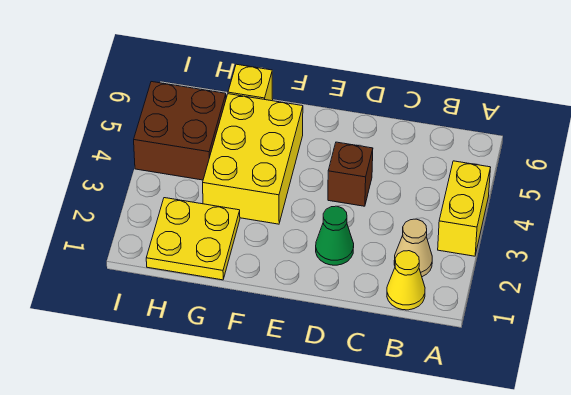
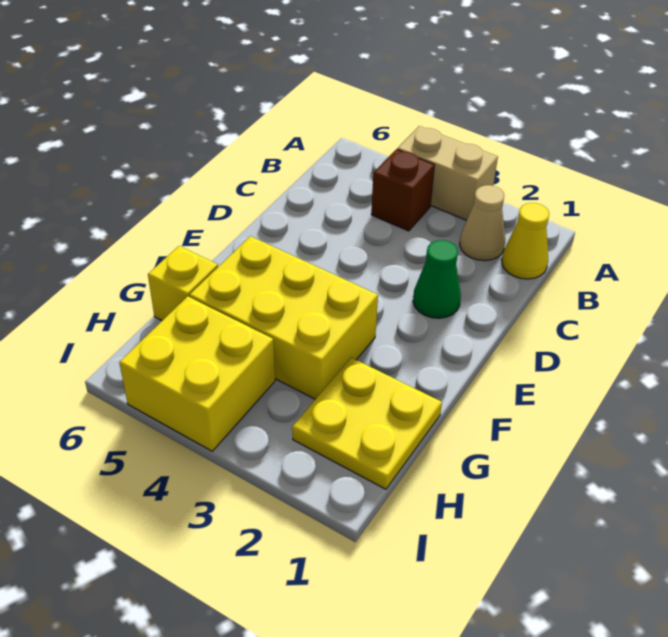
yellow brick A3:A4 level 1 -> tan brick A3:A4 level 1
brown brick D4 level 1 -> brown brick B4 level 1
brown brick H4:I5 level 1 -> yellow brick H4:I5 level 1

